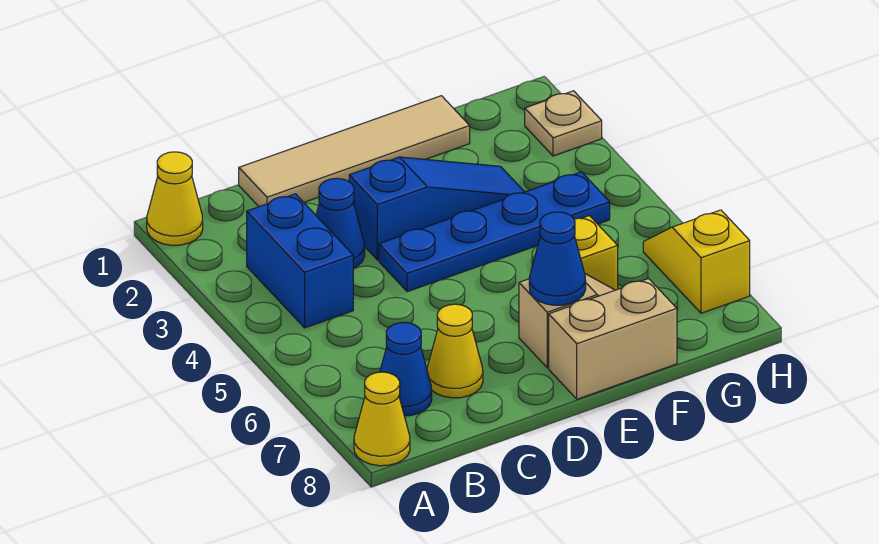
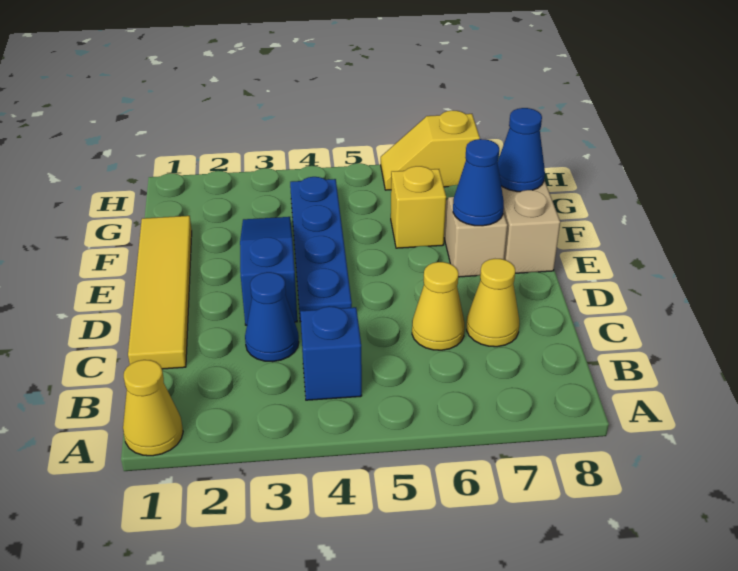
yellow cone A8 level 1 -> yellow cone C6 level 1
blue brick B3:B4 level 1 -> blue brick B4 level 1
blue cone B7 level 1 -> blue cone F8 level 2
tan tile C1:F1 level 1 -> yellow tile C1:F1 level 1
tan plate H2 level 1 -> none

